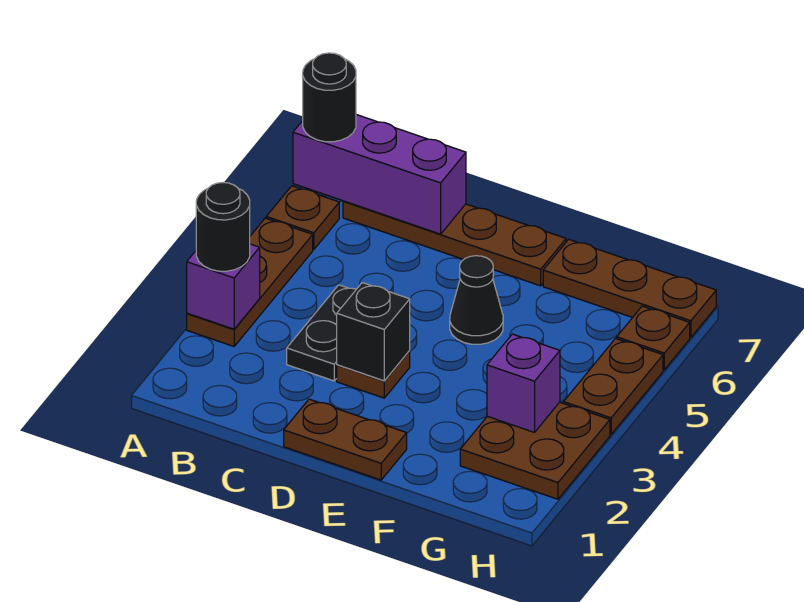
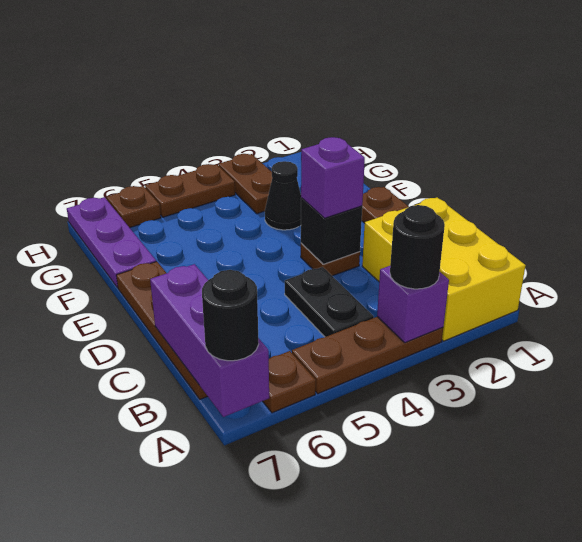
none -> yellow brick A1:C2 level 1
black plate C3:C4 level 1 -> black plate B4:C4 level 1
black cone E5 level 1 -> black cone F3 level 1
brown plate F7:H7 level 1 -> purple plate F7:H7 level 1
brown plate G2:H3 level 1 -> brown plate G3:H3 level 1
purple brick G3 level 2 -> purple brick D3 level 3

